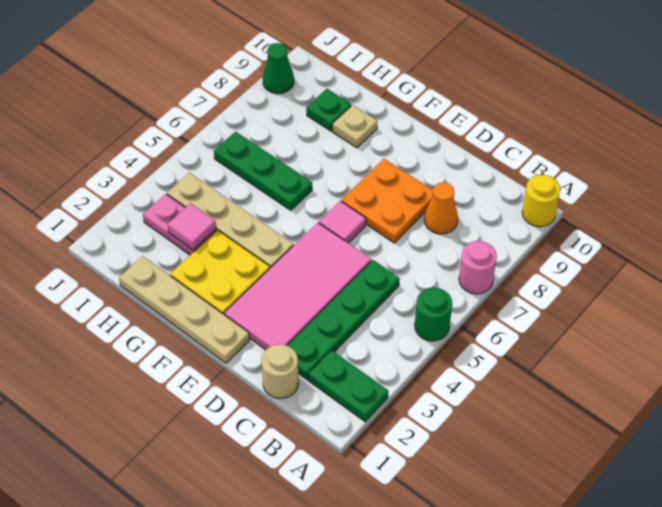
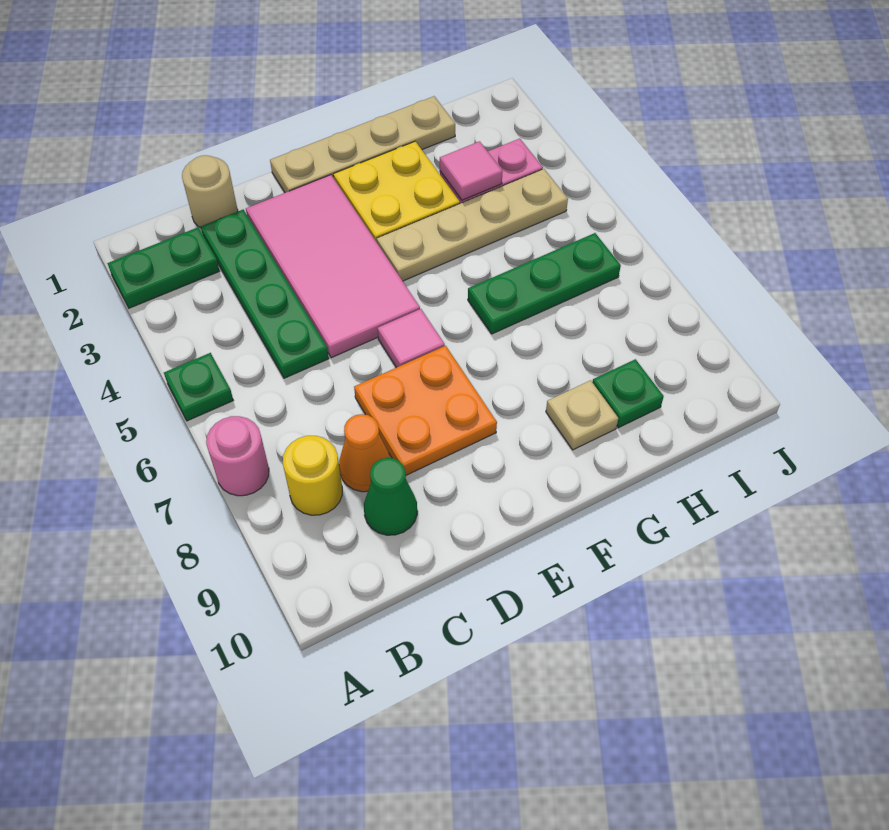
green round brick A5 level 1 -> green plate A5 level 1
yellow round brick A10 level 1 -> yellow round brick B8 level 1
green cone J9 level 1 -> green cone C9 level 1

